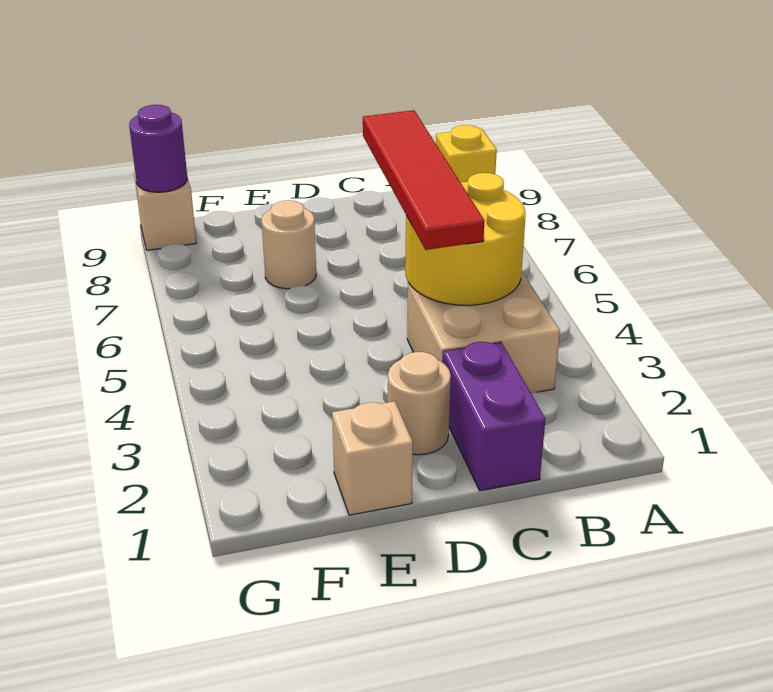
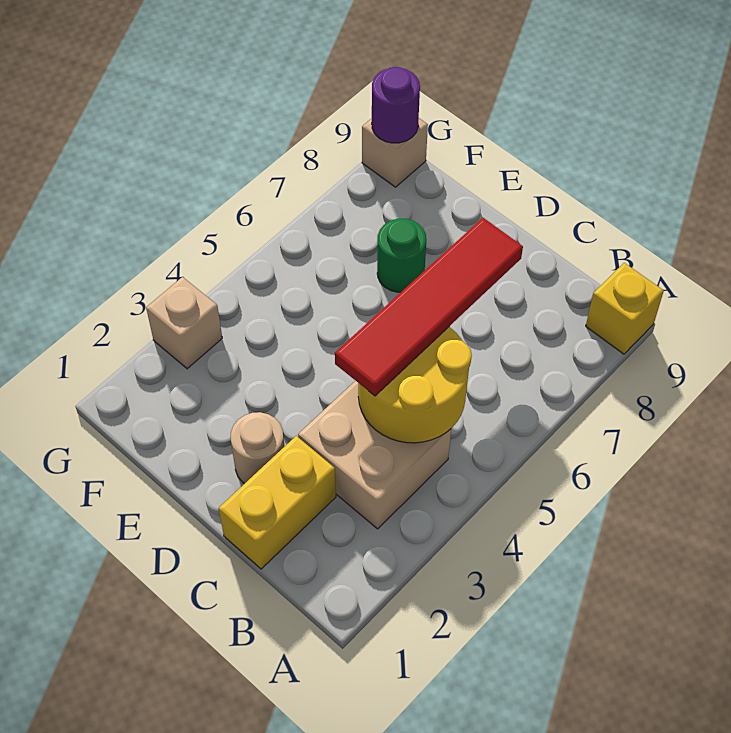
purple brick C1:C2 level 1 -> yellow brick C1:C2 level 1
tan brick E1 level 1 -> tan brick G3 level 1
tan round brick E7 level 1 -> green round brick E7 level 1

